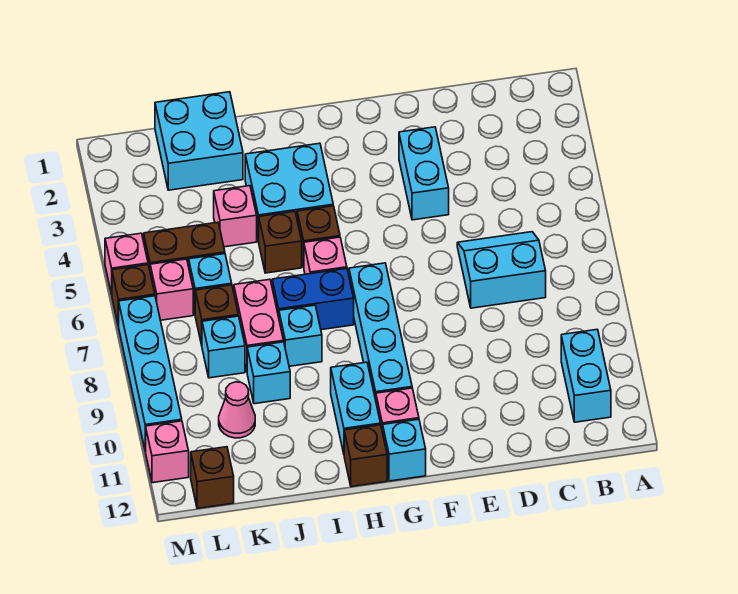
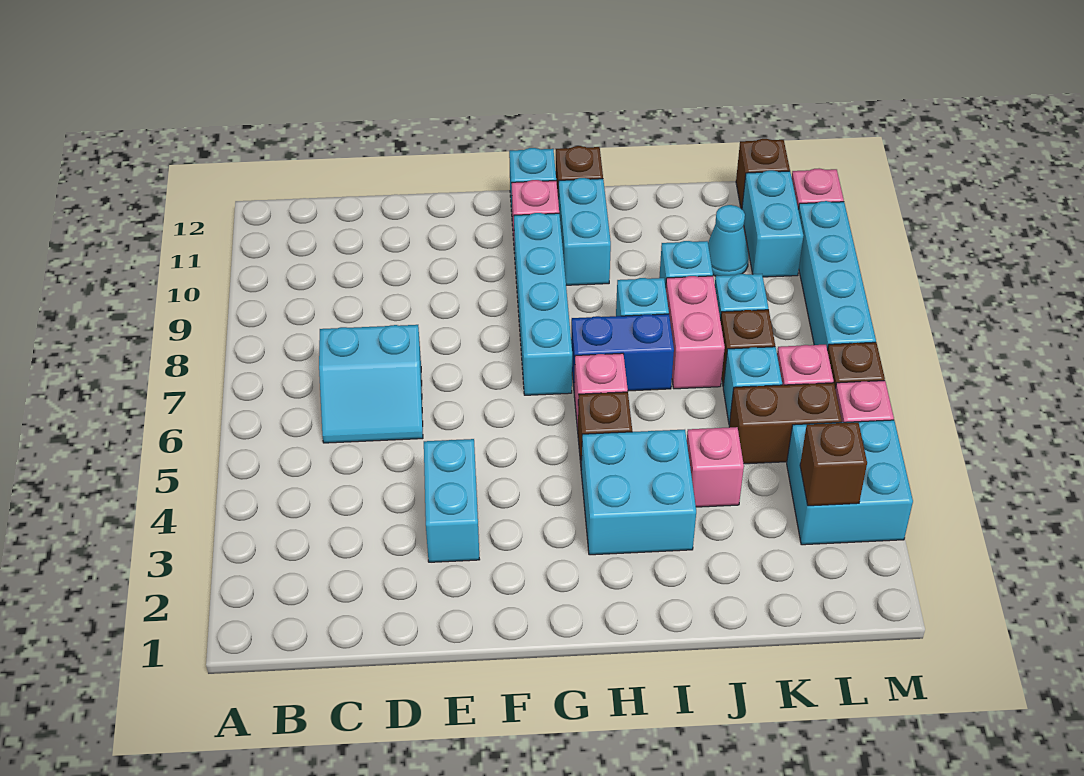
cyan brick B10:B11 level 1 -> cyan brick L10:L11 level 1
brown brick I5 level 1 -> brown brick L3 level 2
cyan brick J1:K2 level 1 -> cyan brick L3:M4 level 1
pink cone K10 level 1 -> cyan cone K10 level 1

